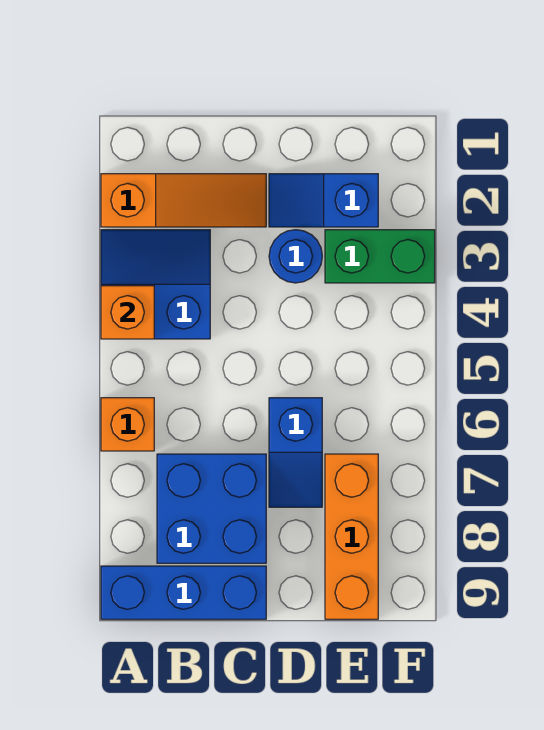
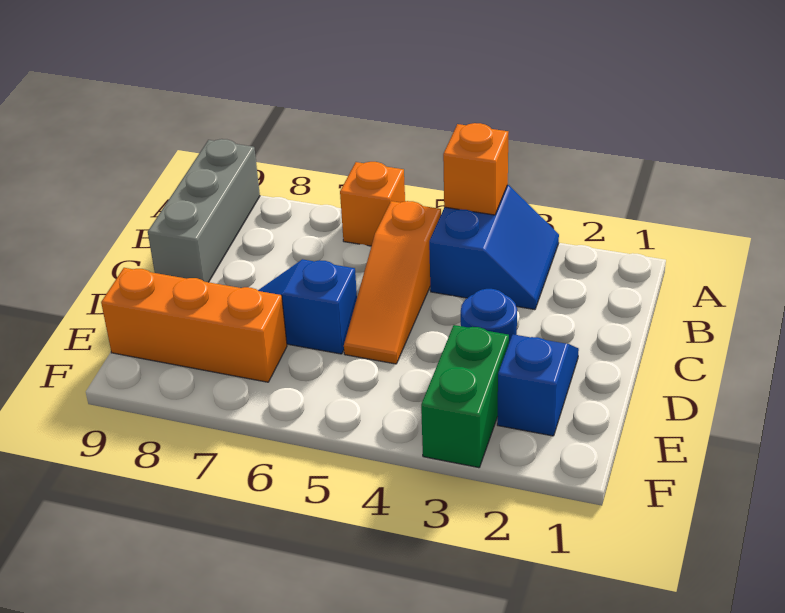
orange slope A2:C2 level 1 top A -> orange slope B5:D5 level 1 top B
blue brick A9:C9 level 1 -> grey brick A9:C9 level 1
blue brick B7:C8 level 1 -> none

